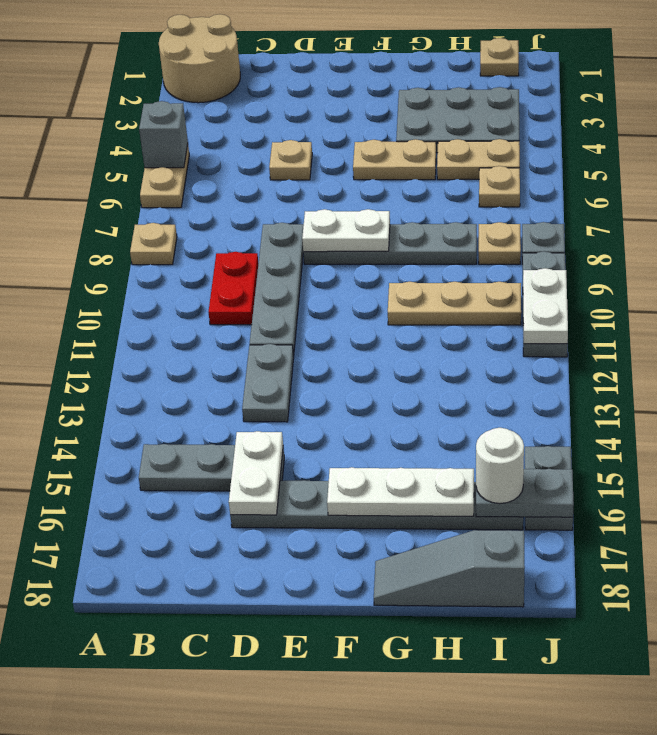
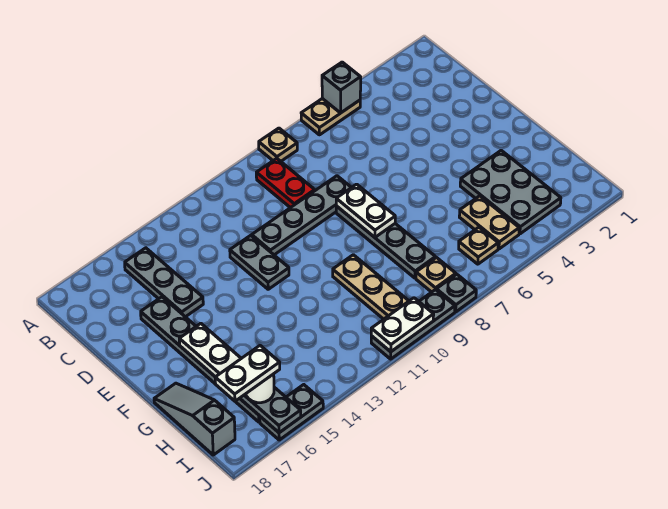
tan round brick A1:B2 level 1 -> none
red plate C9:C10 level 1 -> red plate B9:C9 level 1
tan plate D5 level 1 -> none
grey plate D12:D13 level 1 -> grey plate D12:E12 level 1
white plate D15:D16 level 2 -> white plate I16:I17 level 4
tan plate F5:G5 level 1 -> none
tan plate I1 level 1 -> none

